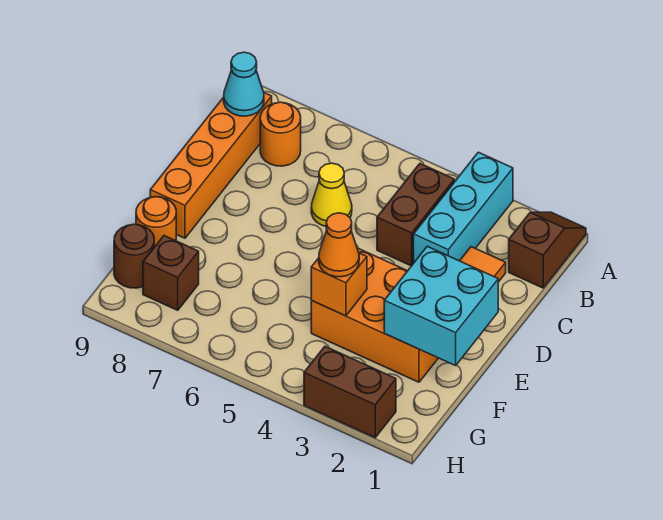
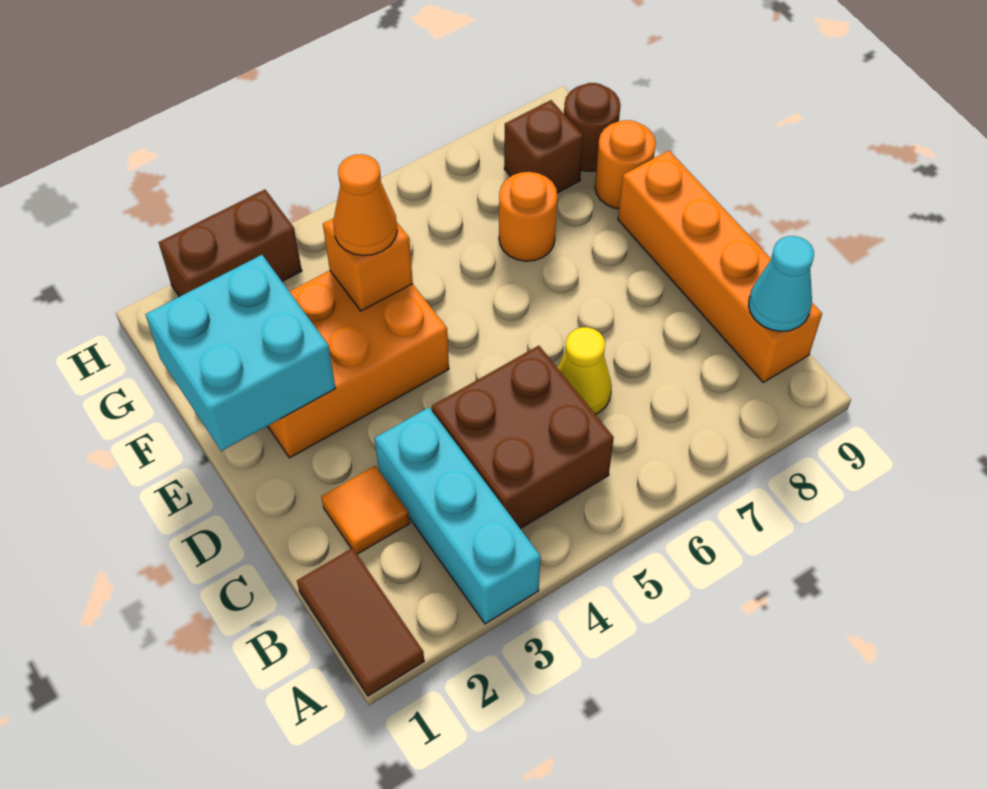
brown slope A1:B1 level 1 top B -> brown tile A1:B1 level 1
brown brick B4:C4 level 1 -> brown brick B4:C5 level 1
orange round brick B8 level 1 -> orange round brick F7 level 1

